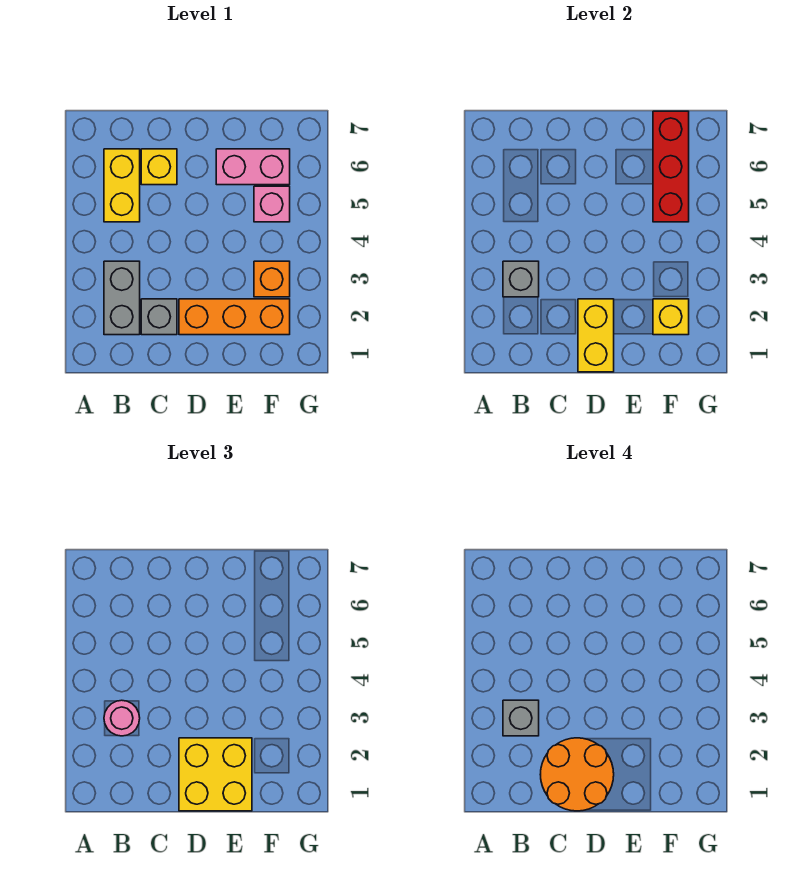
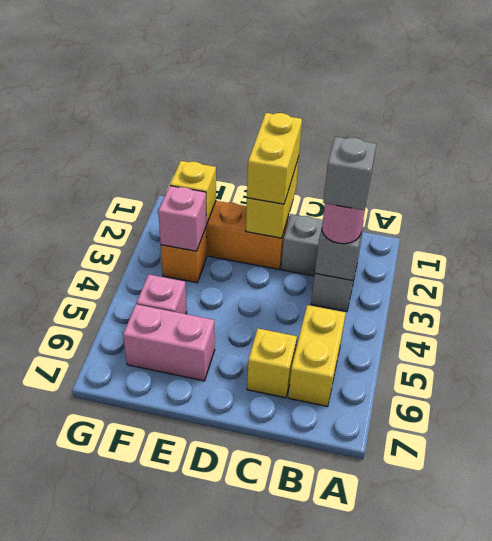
orange round brick C1:D2 level 4 -> none
yellow brick D1:E2 level 3 -> yellow brick D1:D2 level 3
none -> pink brick F3 level 2
red brick F5:F7 level 2 -> none

